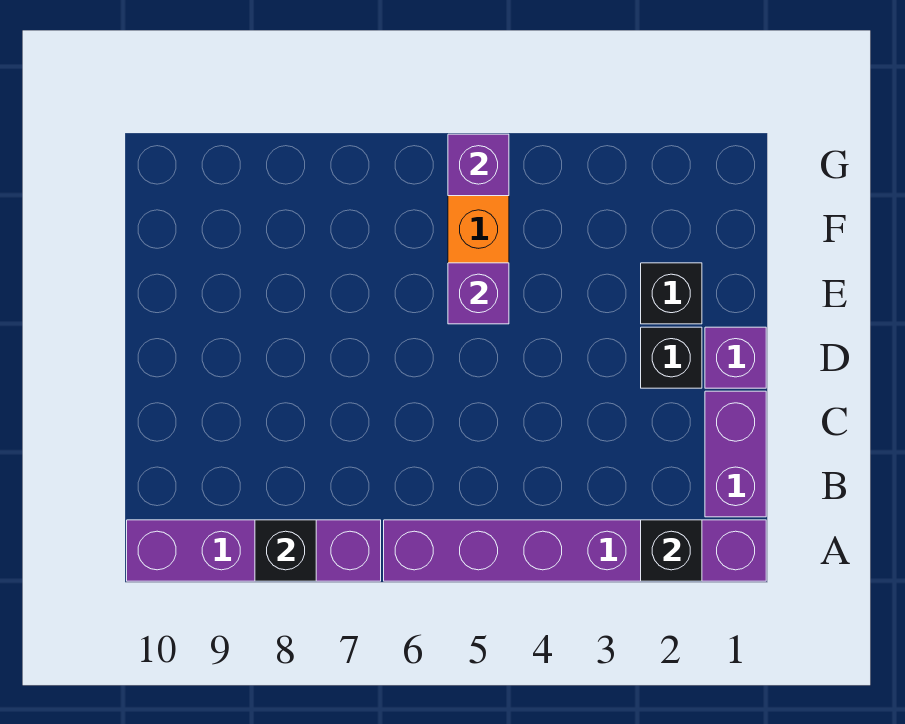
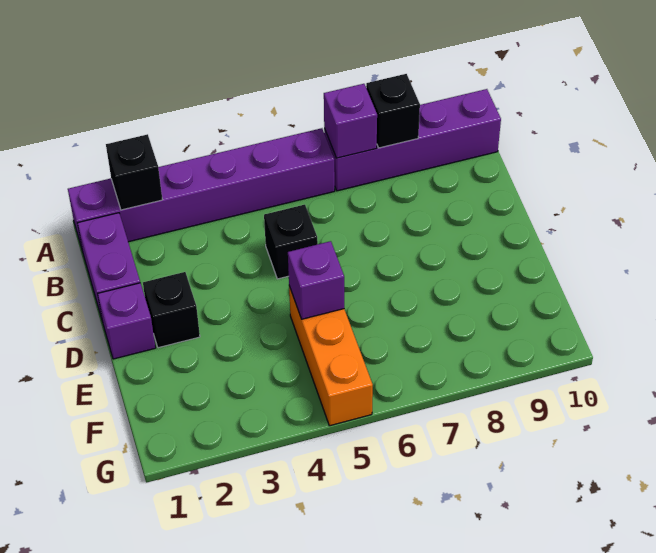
black brick E2 level 1 -> black brick C5 level 1
purple brick G5 level 2 -> purple brick A7 level 2

